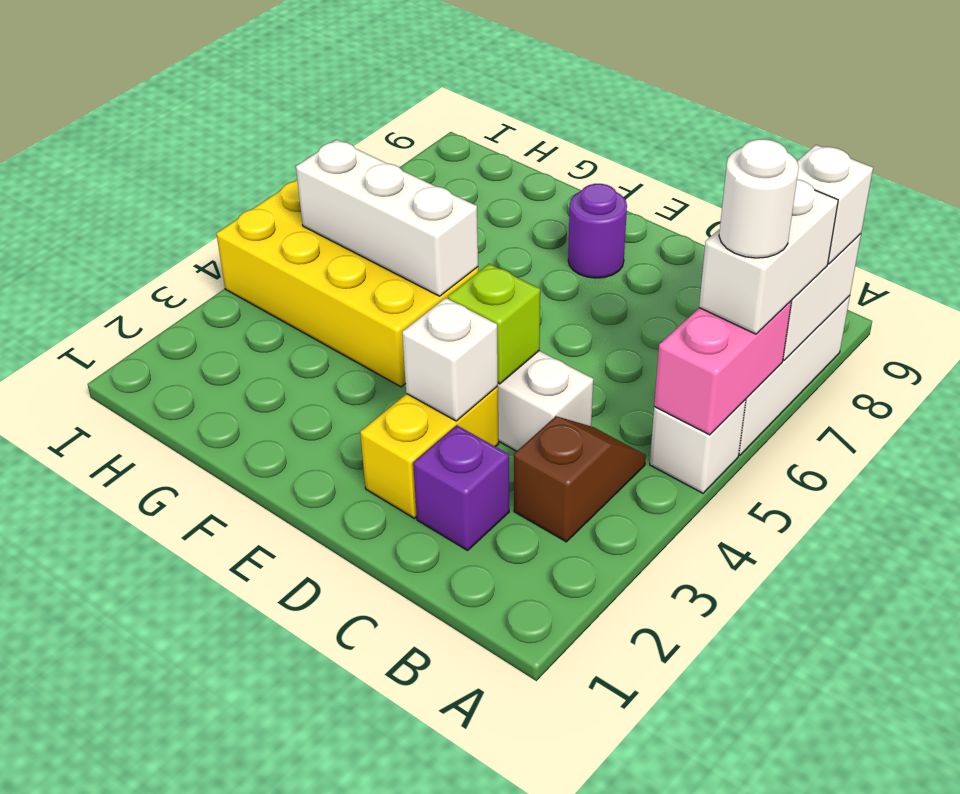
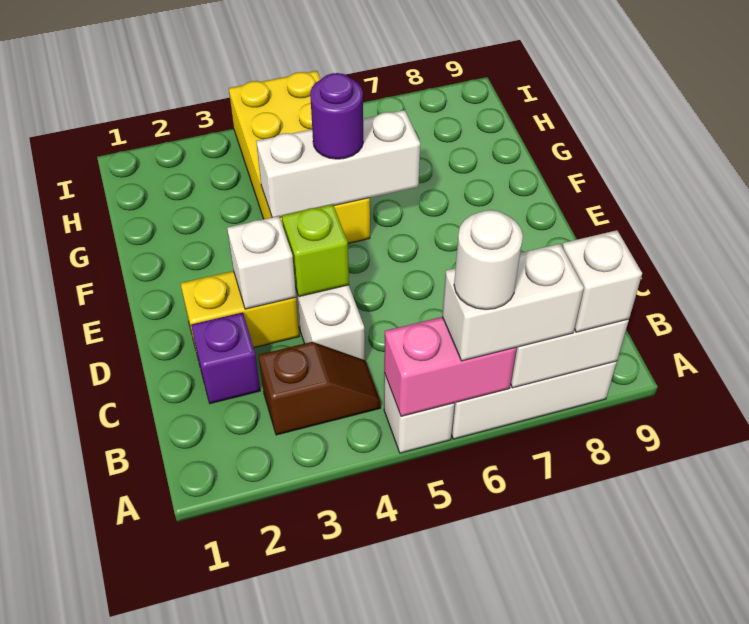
purple round brick E8 level 1 -> purple round brick F5 level 3
white brick F5:H5 level 2 -> white brick F4:F6 level 2

